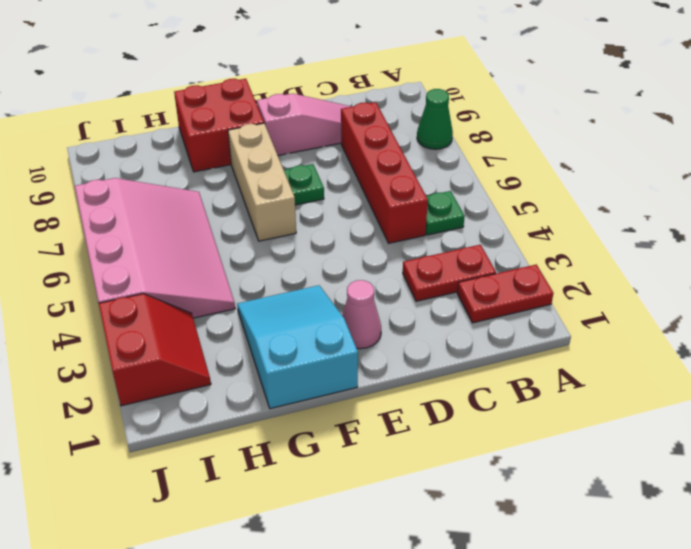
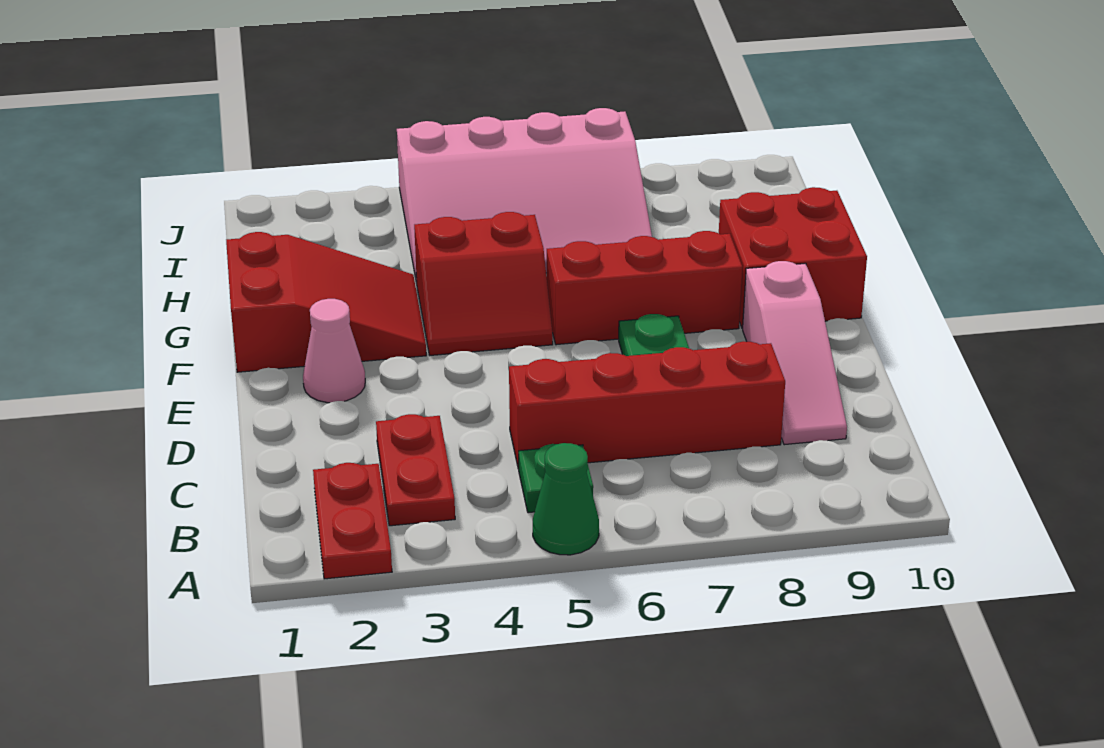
green cone A8 level 1 -> green cone A5 level 1
cyan slope F1:G3 level 1 top 1 -> red slope F1:G3 level 1 top 1
tan brick F6:F8 level 1 -> red brick F6:F8 level 1
red slope I2:J3 level 1 top J -> red slope F4:G5 level 1 top G

